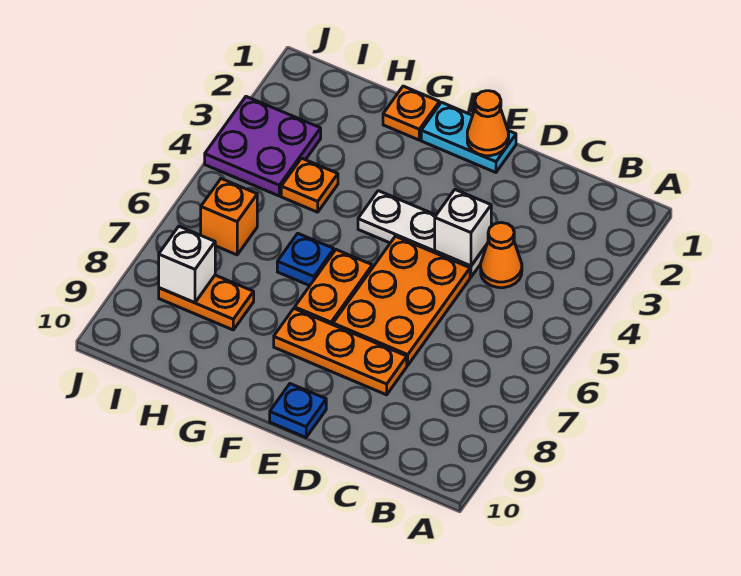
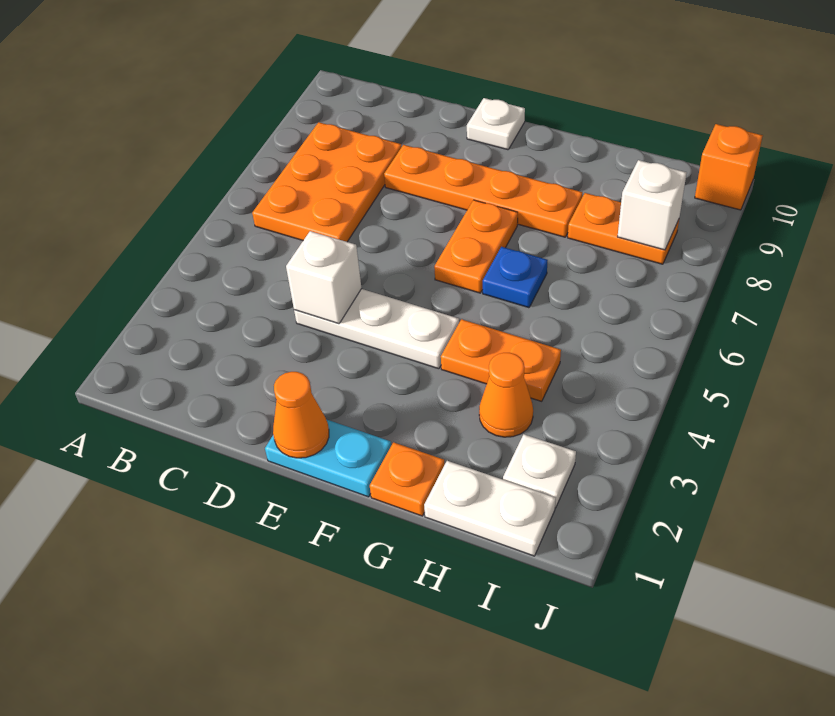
orange cone C4 level 1 -> orange cone H3 level 1
orange plate D5:E7 level 1 -> orange plate B6:C8 level 1
orange plate D8:F8 level 1 -> orange plate D8:G8 level 1
blue plate E10 level 1 -> white plate E10 level 1
none -> white plate H1:I1 level 1
orange plate H4 level 1 -> orange plate G4:H4 level 1
none -> white plate I2 level 1
purple plate I3:J4 level 1 -> none
orange brick I6 level 1 -> orange brick J10 level 1

